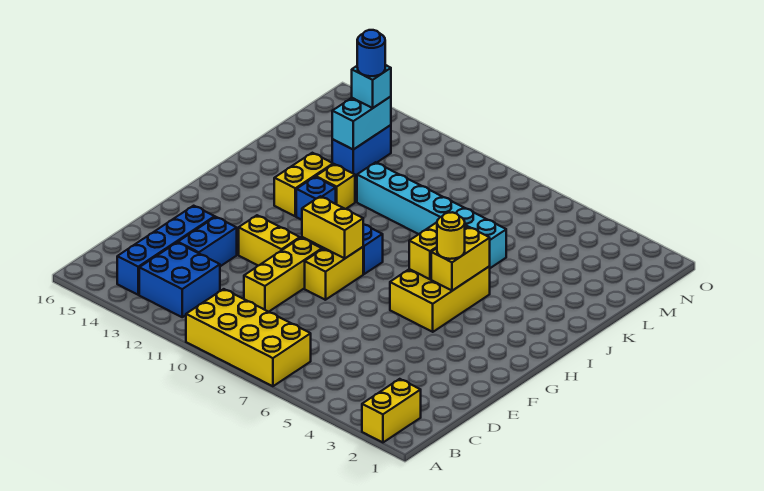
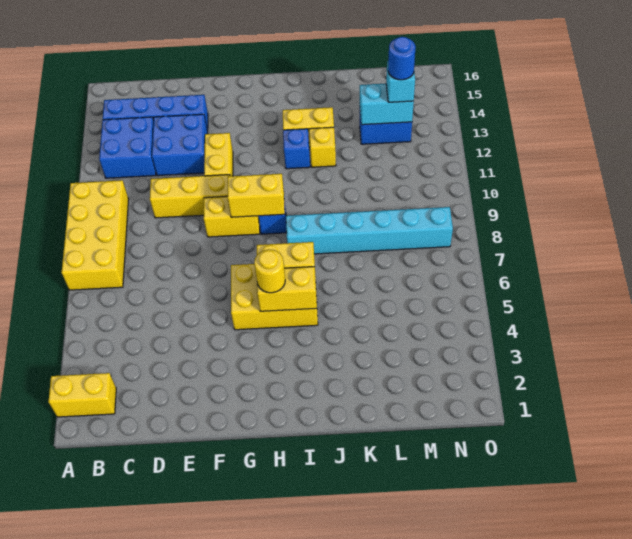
blue brick D13:E13 level 1 -> blue brick D12:E13 level 1
yellow brick G9:G10 level 2 -> yellow brick G9:H9 level 2
cyan brick K6:K11 level 1 -> cyan brick I8:N8 level 1

